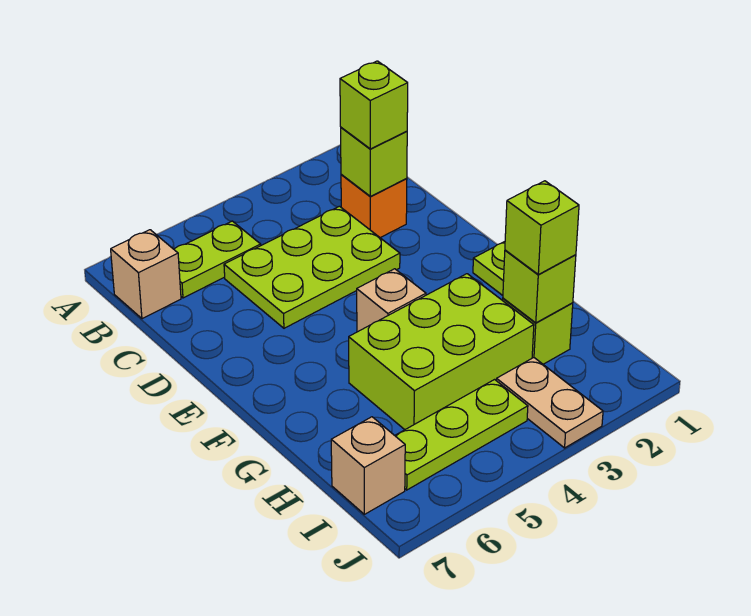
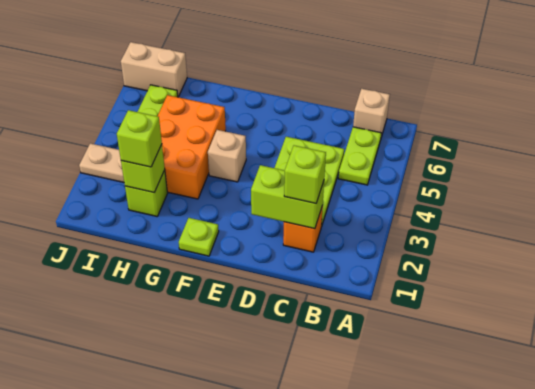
lime brick C2 level 2 -> lime brick C2:D2 level 2
lime brick G3:H5 level 1 -> orange brick G3:H5 level 1
tan brick I7 level 1 -> tan brick I7:J7 level 1

